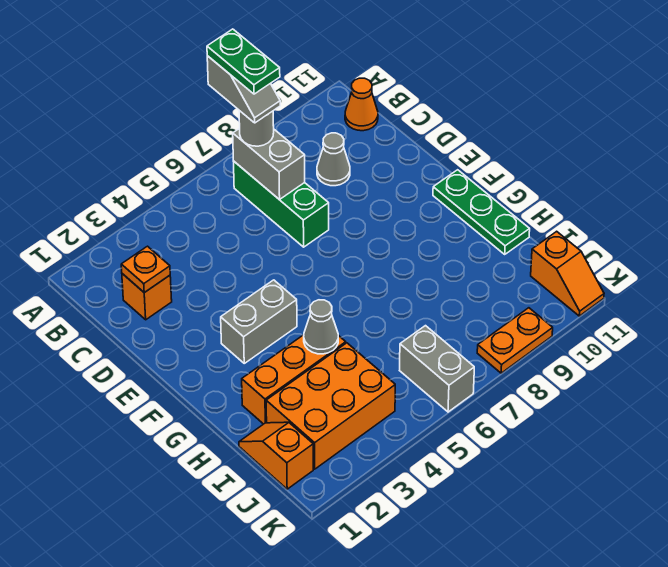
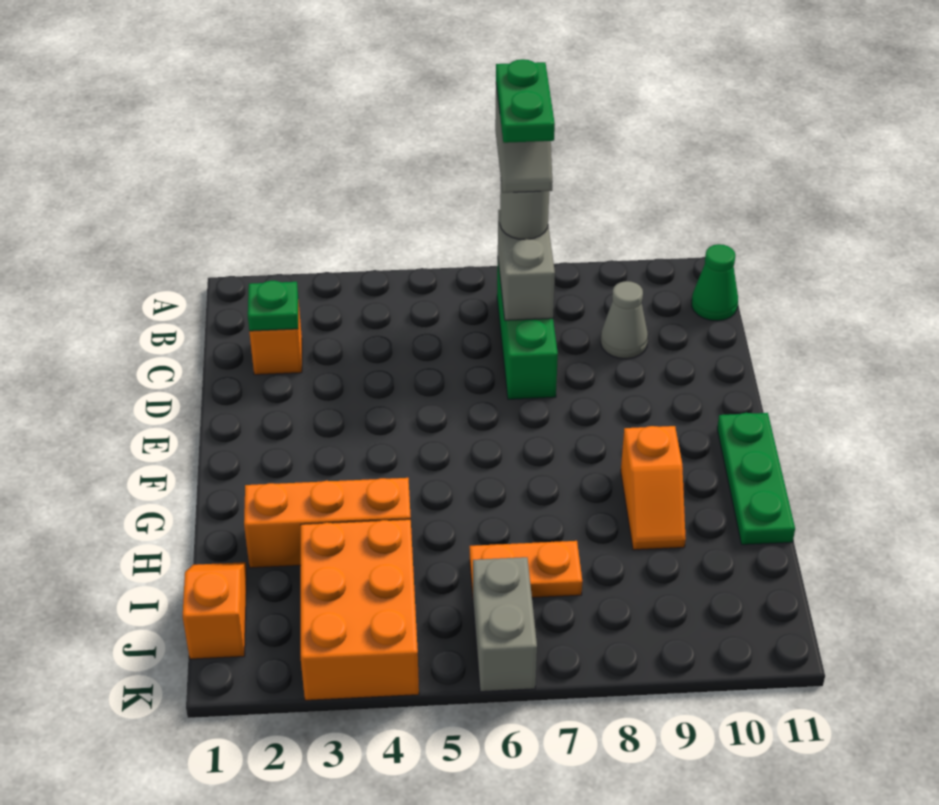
orange cone B11 level 1 -> green cone B11 level 1
orange plate C2 level 2 -> green plate C2 level 2
grey brick F3:F4 level 1 -> none
grey cone H4 level 2 -> none
orange brick I2:J4 level 1 -> orange brick I3:K4 level 1
orange slope J11:K11 level 1 top J -> orange slope G9:H9 level 1 top G
orange plate K8:K9 level 1 -> orange plate I6:I7 level 1

